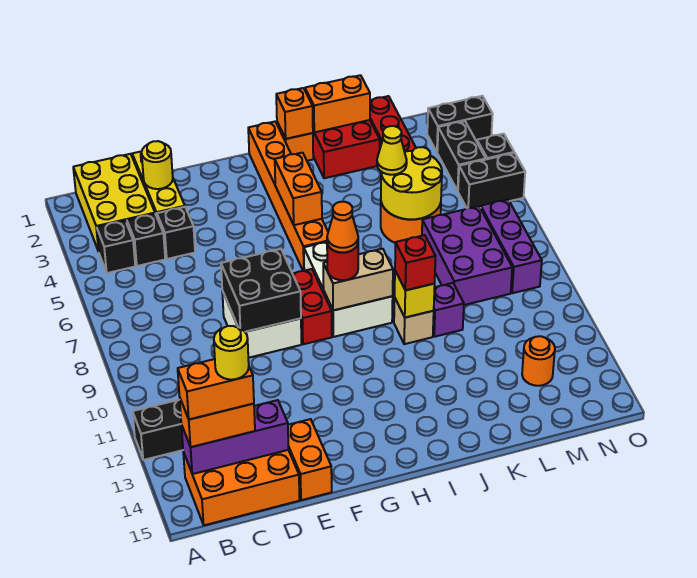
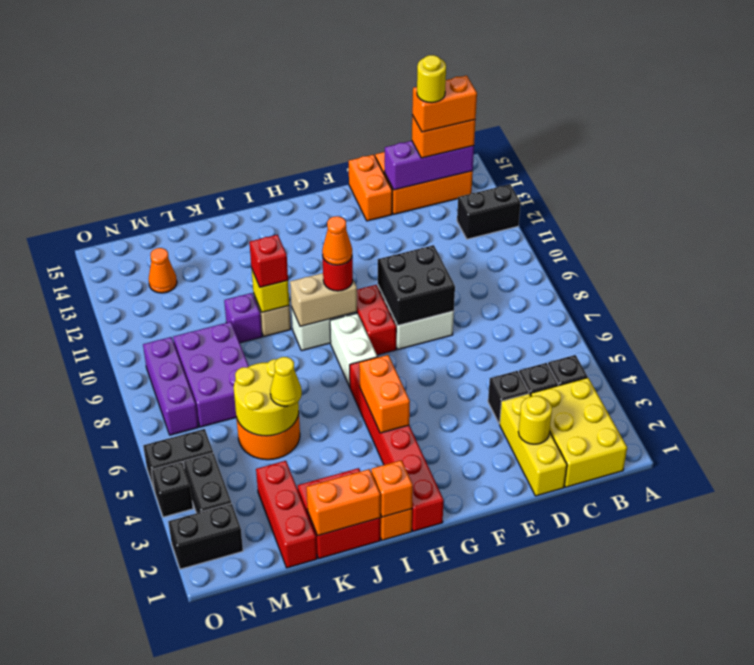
orange brick H1:H6 level 1 -> red brick H1:H6 level 1
orange round brick M13 level 1 -> orange cone M13 level 1

